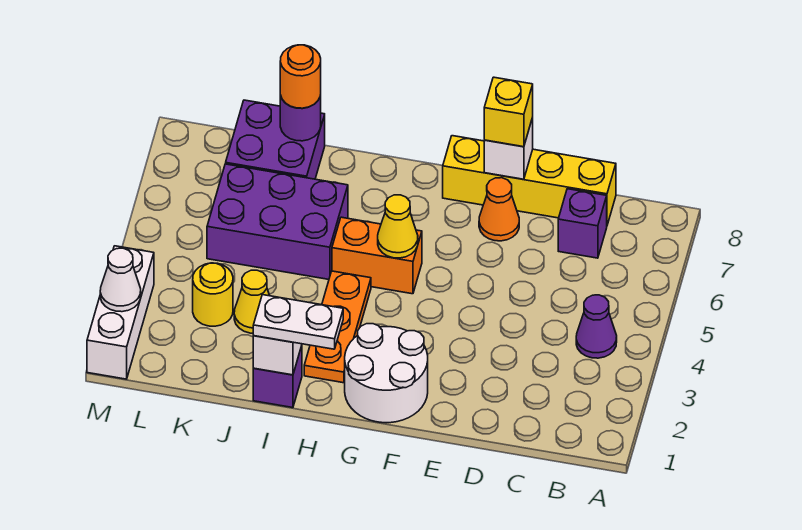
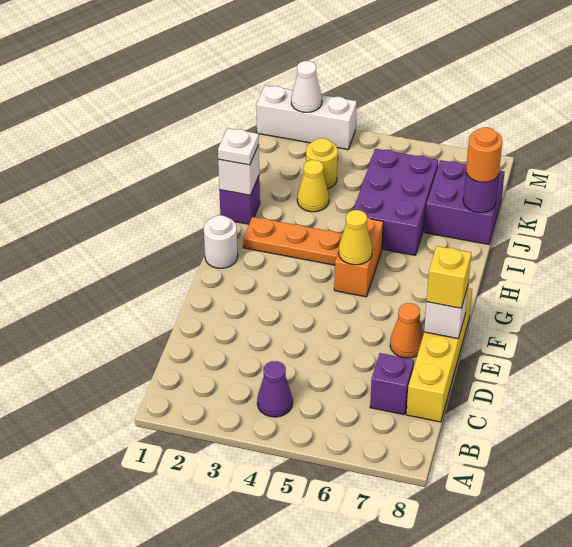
white round brick F1:G2 level 1 -> white round brick G1 level 1
white plate H1:I1 level 3 -> white plate I1 level 3

